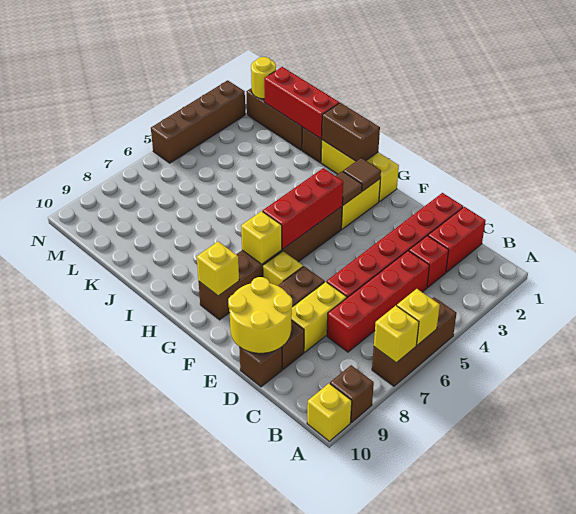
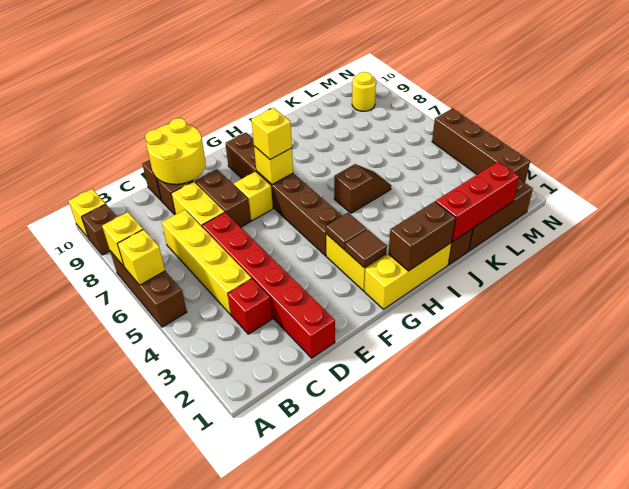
red brick C1:C2 level 1 -> none
red brick C4:C7 level 1 -> yellow brick C4:C7 level 1
red brick G4:G6 level 2 -> none
yellow brick G9 level 2 -> yellow brick G7 level 3
none -> brown slope I5:J5 level 1 top I
yellow round brick M1 level 2 -> yellow round brick M9 level 1

